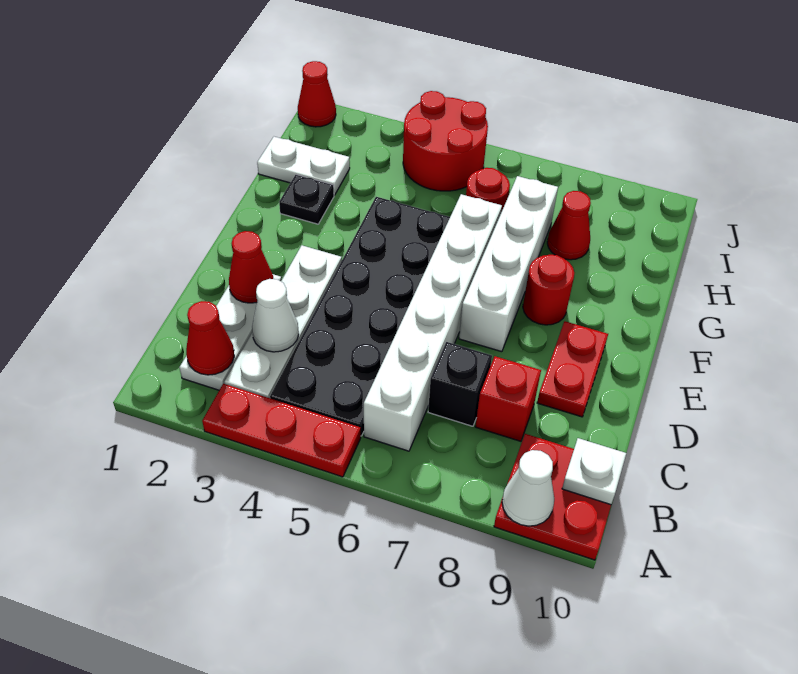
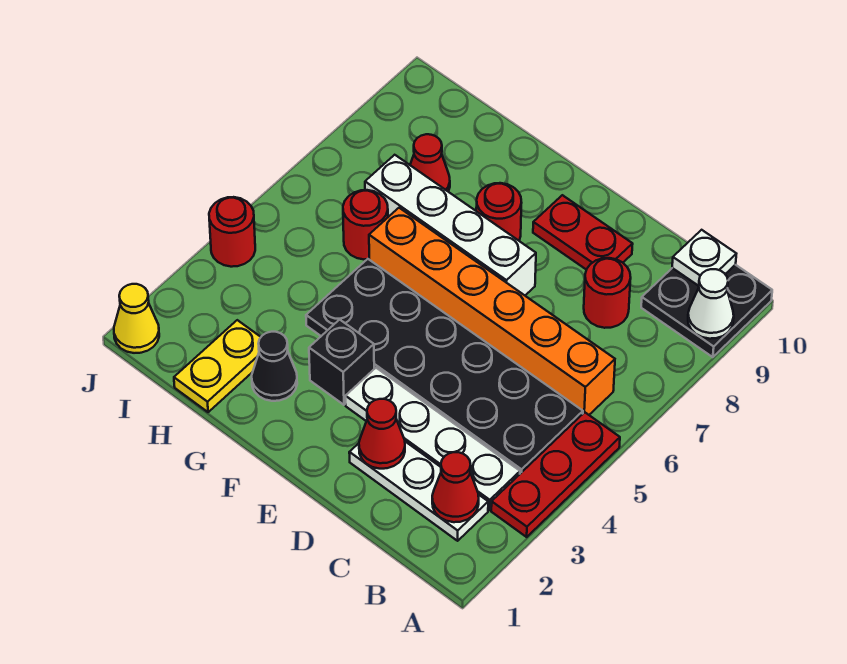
red plate A9:B10 level 1 -> black plate A9:B10 level 1
white brick B6:G6 level 1 -> orange brick B6:G6 level 1
white cone C3 level 2 -> none
black brick C7 level 1 -> black brick F3 level 1
red brick C8 level 1 -> red round brick C8 level 1
black plate G2 level 1 -> black cone G2 level 1
white plate H1:H2 level 1 -> yellow plate H1:H2 level 1
red round brick I4:J5 level 1 -> red round brick J4 level 1
red cone J1 level 1 -> yellow cone J1 level 1

